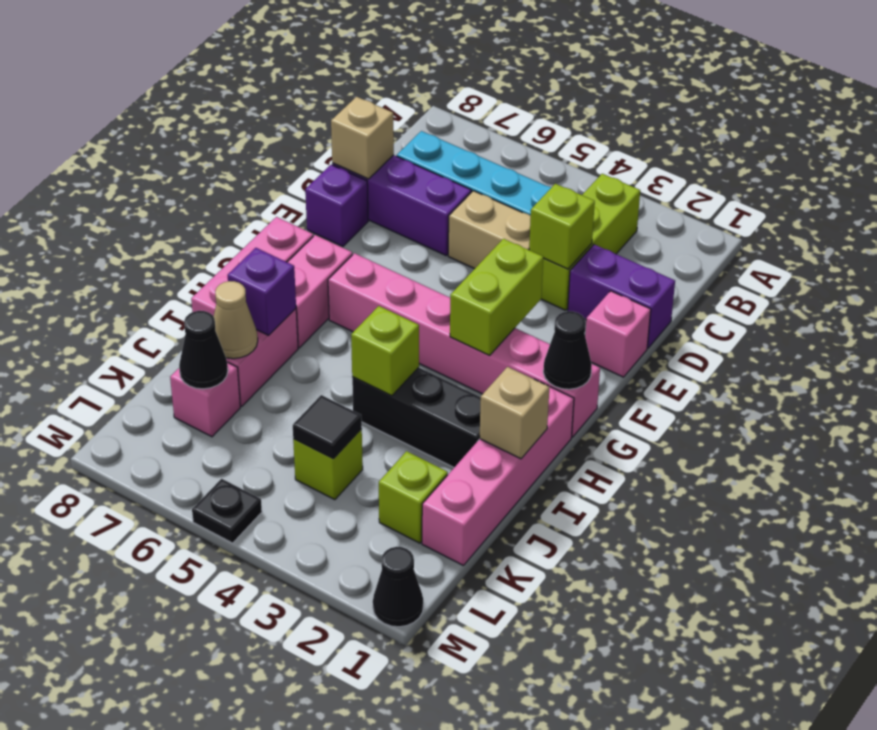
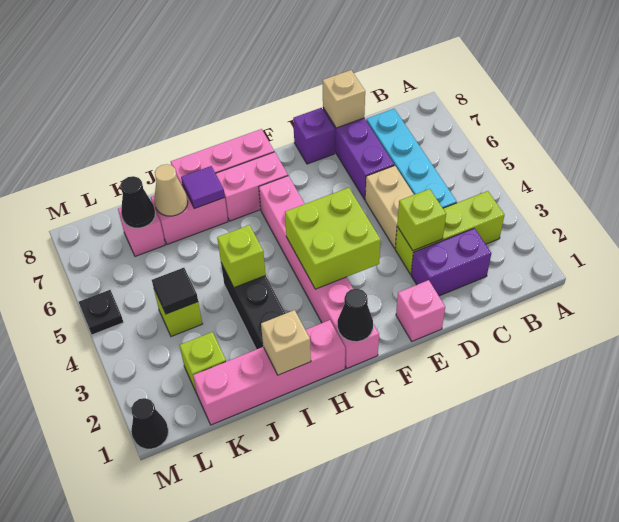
purple brick D1:D2 level 1 -> purple brick C2:D2 level 1
lime brick F3:G3 level 2 -> lime brick F3:G4 level 2
purple brick I7 level 2 -> purple tile I7 level 2

